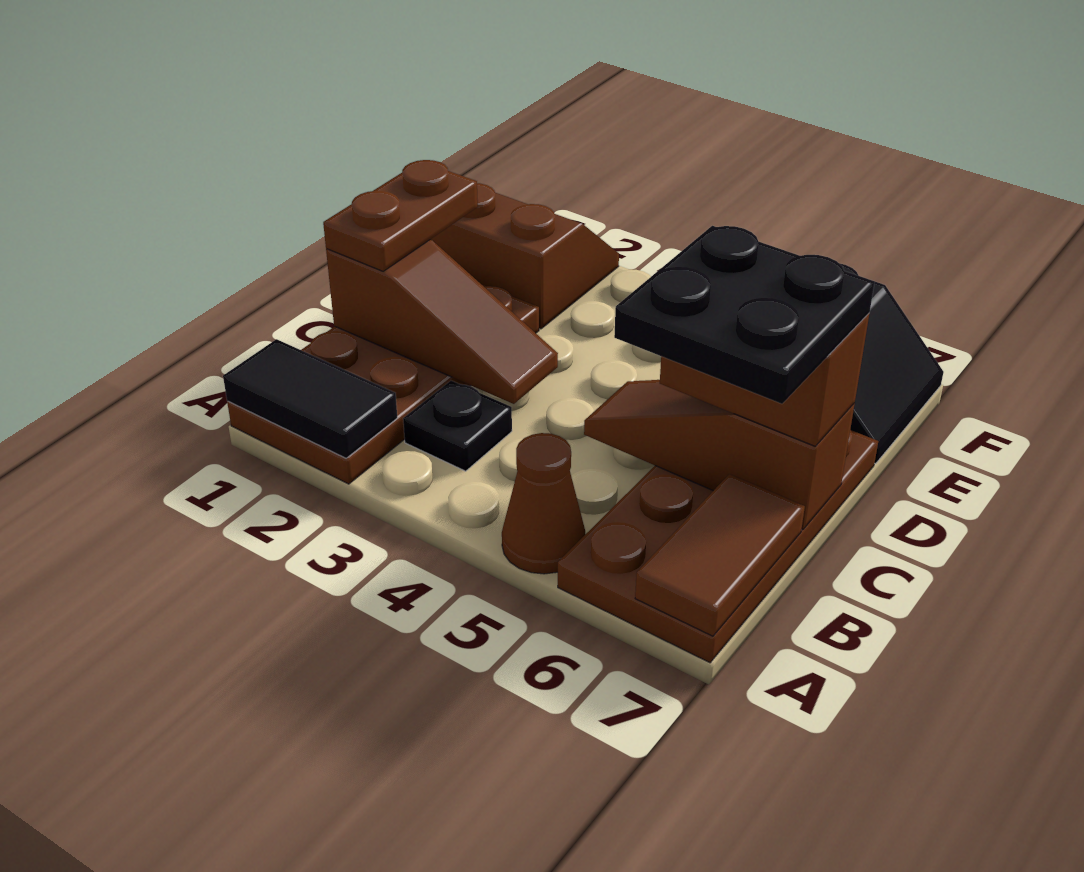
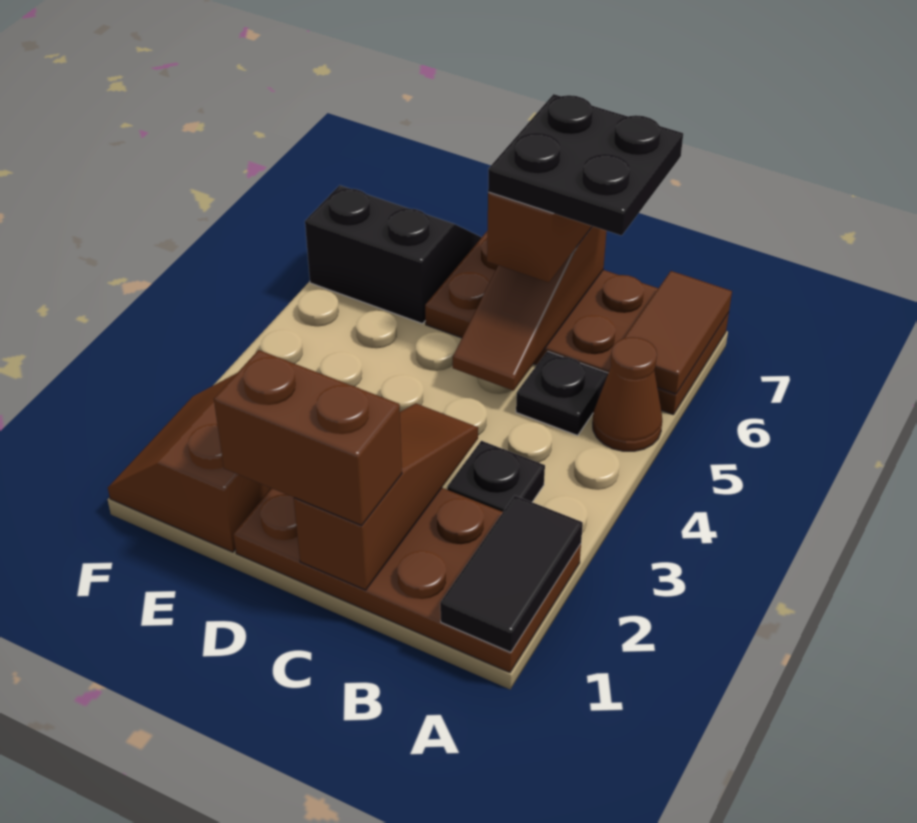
brown tile A7:B7 level 2 -> brown tile A6:A7 level 2
none -> black plate B5 level 1
brown plate C1:D1 level 3 -> brown brick C1:D1 level 3

